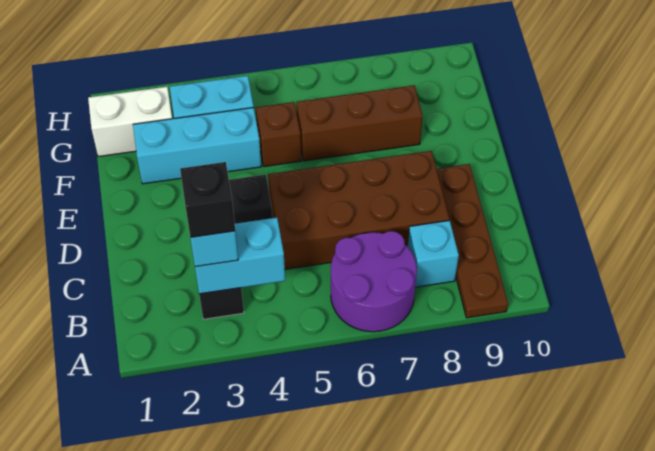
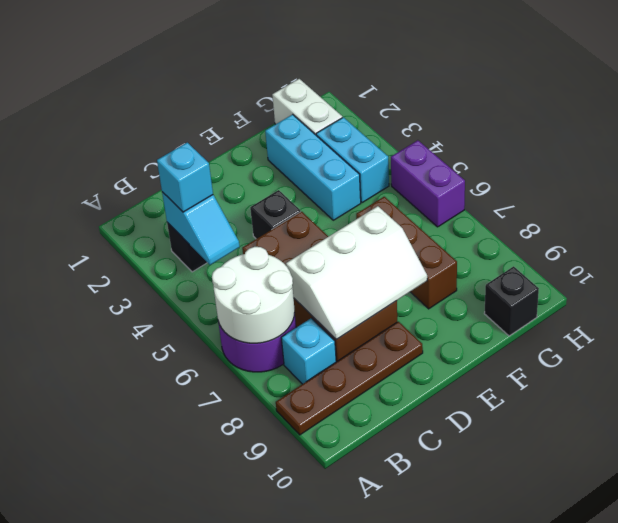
none -> white round brick A6:B7 level 2
cyan brick B3:B4 level 2 -> cyan slope B3:B4 level 2 top 3
black brick B3 level 4 -> black brick G10 level 1
none -> white slope C7:E8 level 2 top 7
brown brick F5 level 1 -> none
none -> purple brick H5:H6 level 1

